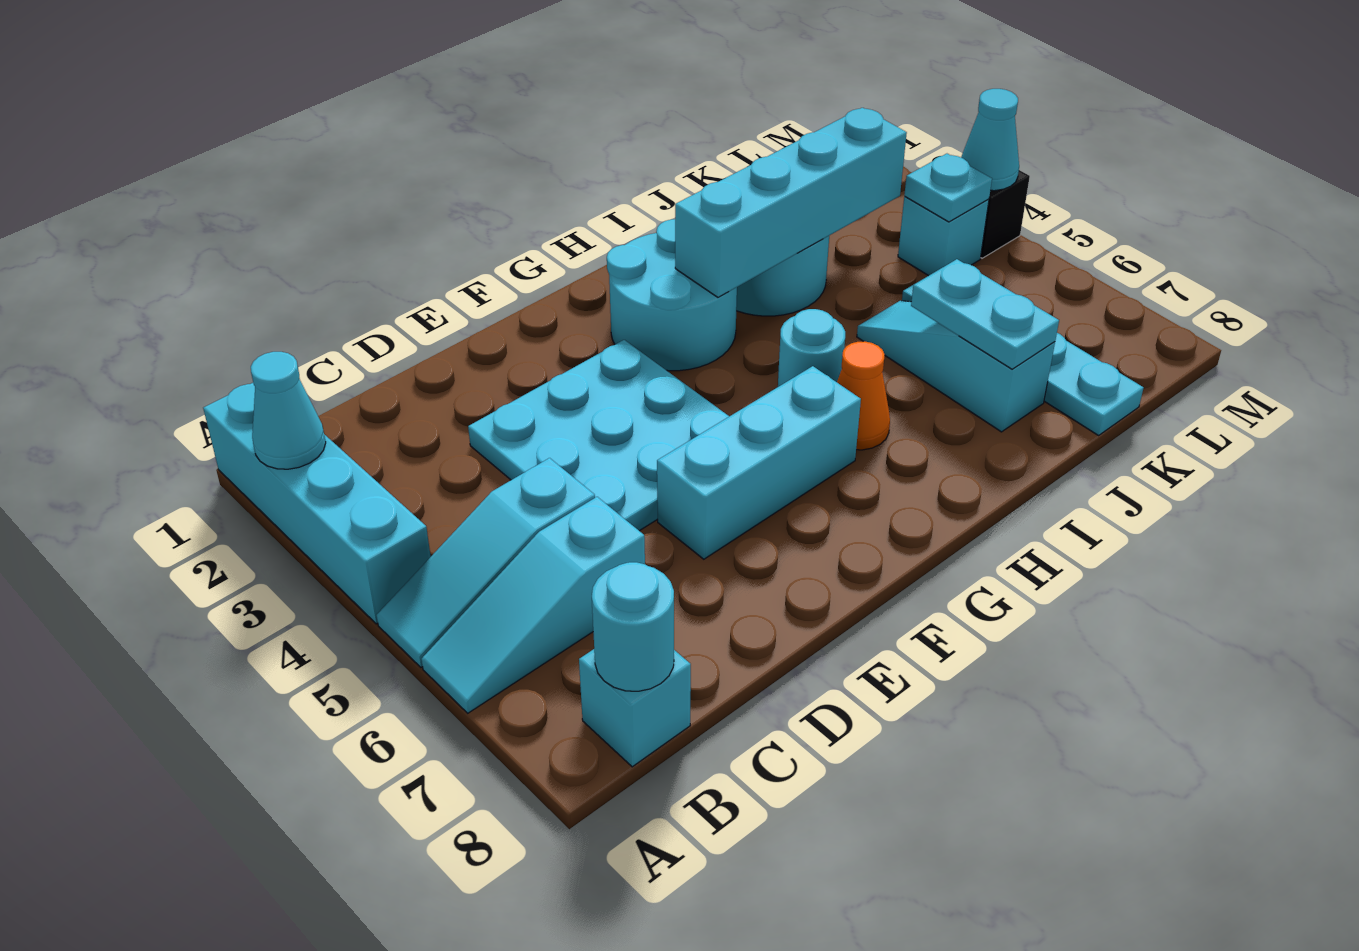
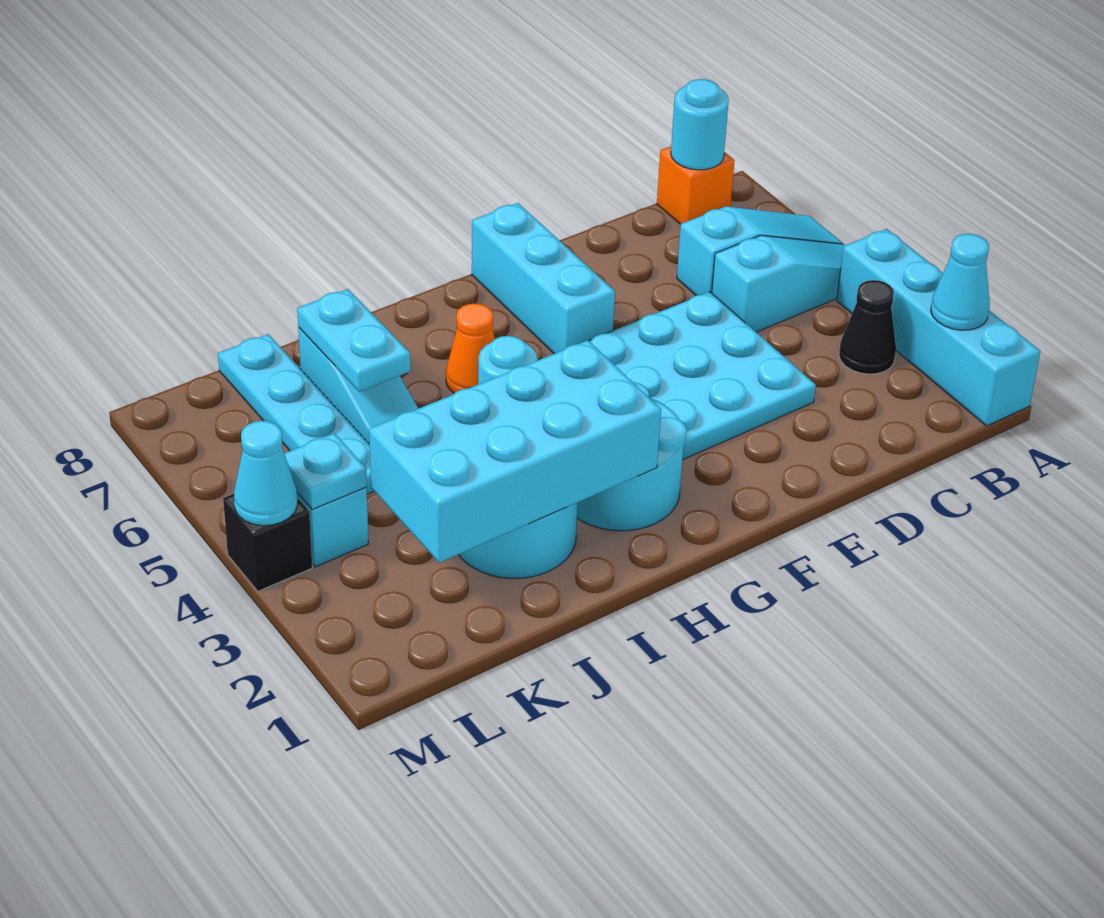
none -> black cone B3 level 1
cyan brick B8 level 1 -> orange brick B8 level 1
cyan brick E6:G6 level 1 -> cyan brick F6:F8 level 1
cyan brick H3:K3 level 2 -> cyan brick H2:K3 level 2

